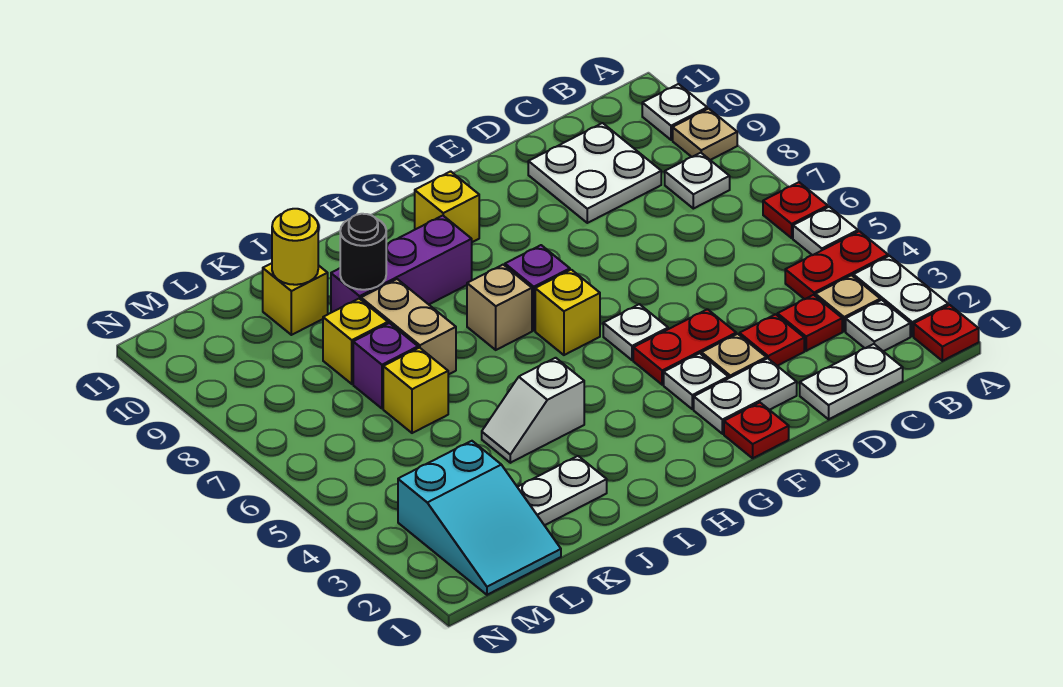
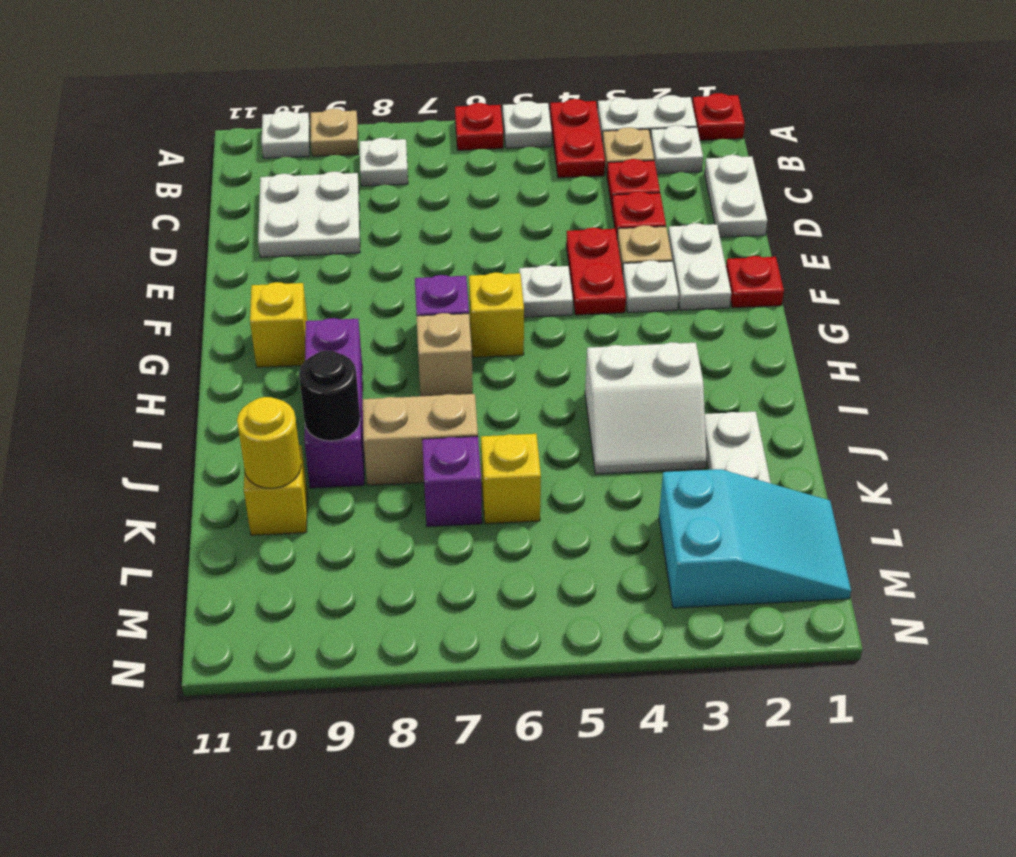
white slope I4:J4 level 1 top I -> white slope I3:J4 level 1 top I
yellow brick K8 level 1 -> none

